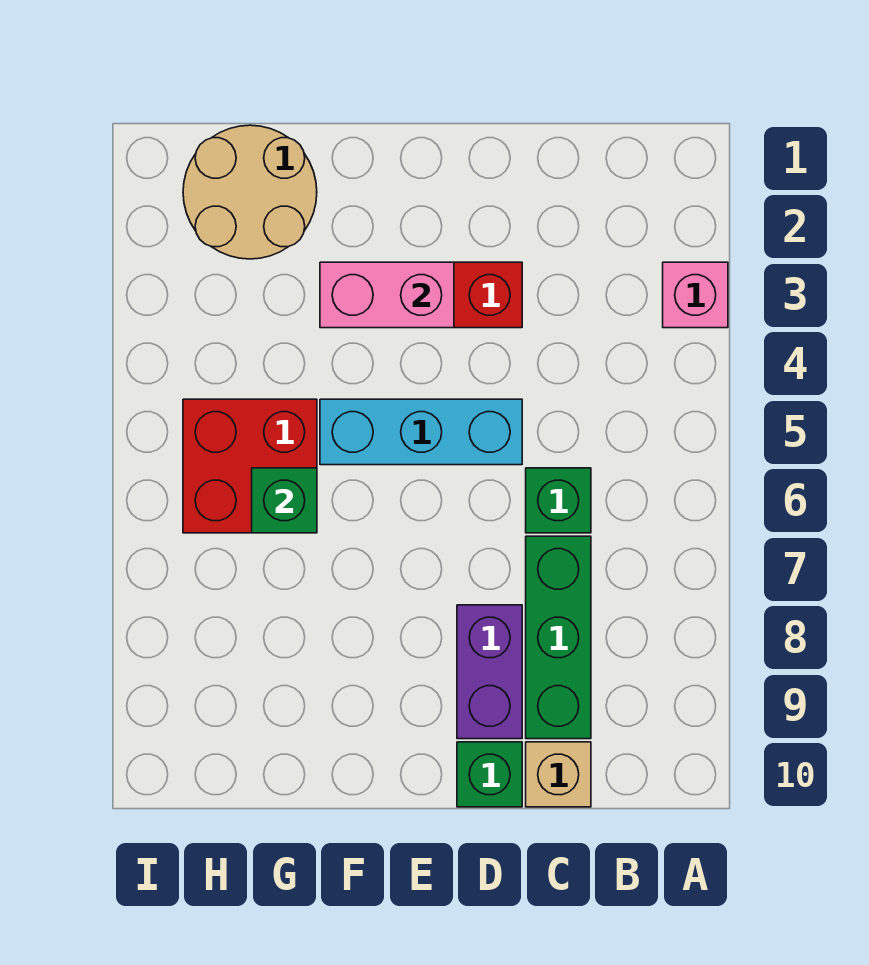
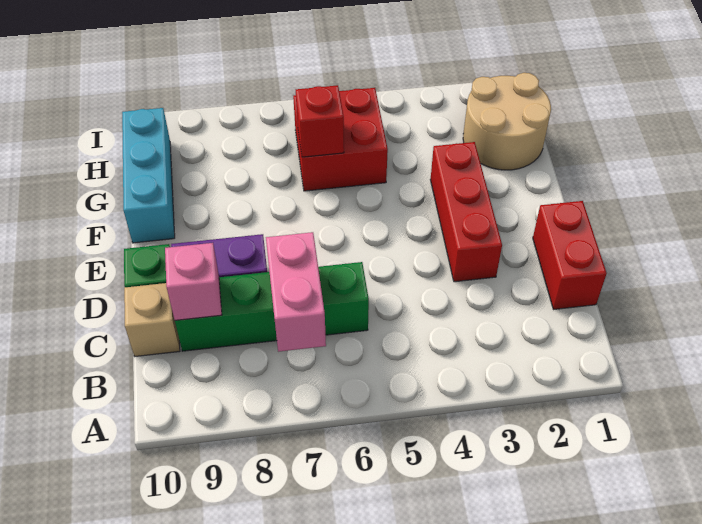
pink brick A3 level 1 -> pink brick C9 level 2
none -> red brick C1:D1 level 1
cyan brick D5:F5 level 1 -> cyan brick F10:H10 level 1
pink brick E3:F3 level 2 -> pink brick B7:C7 level 2
green brick G6 level 2 -> red brick G6 level 2

